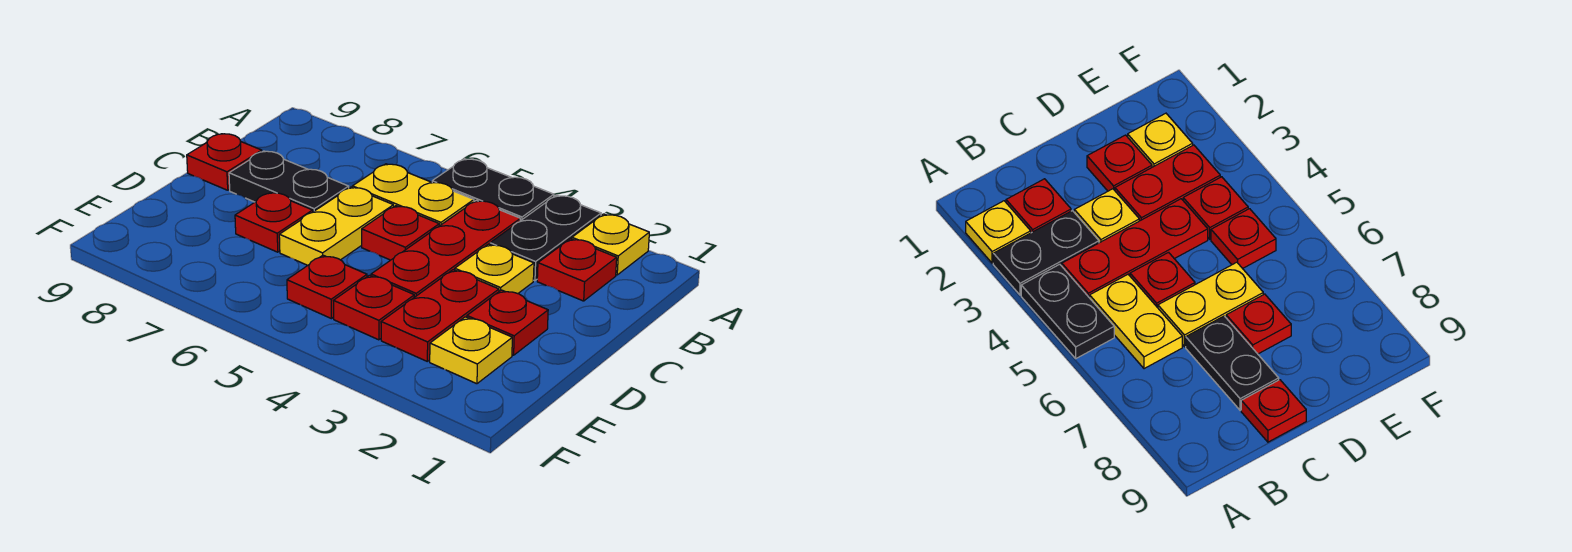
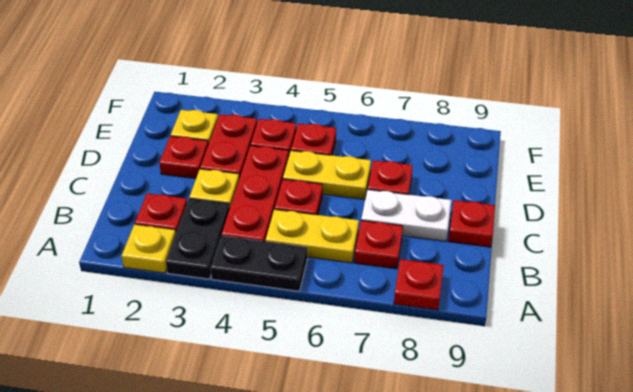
none -> red plate A8 level 1
none -> red plate B7 level 1
yellow plate C6:D6 level 1 -> yellow plate D5:D6 level 1
black plate C7:C8 level 1 -> white plate C7:C8 level 1

